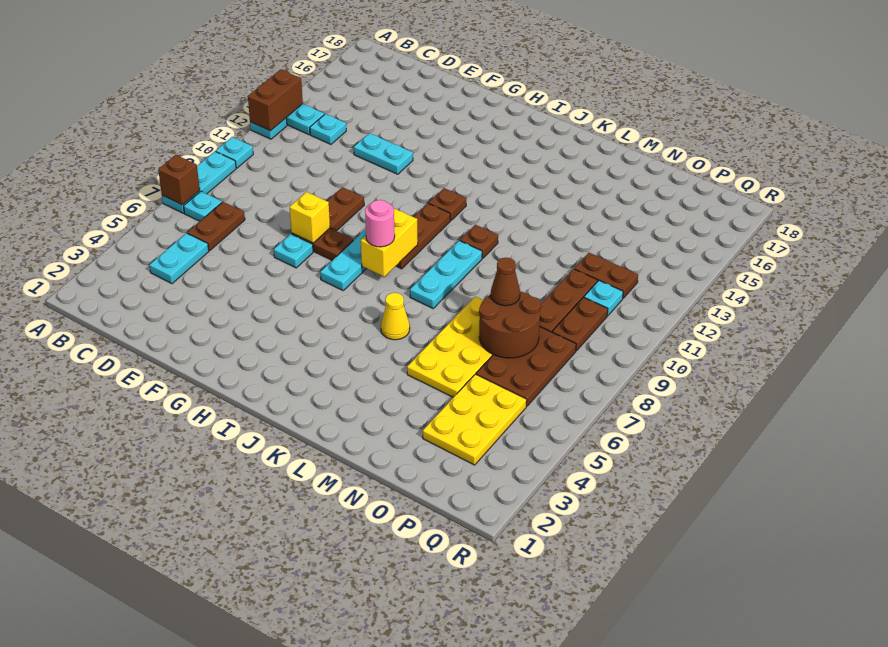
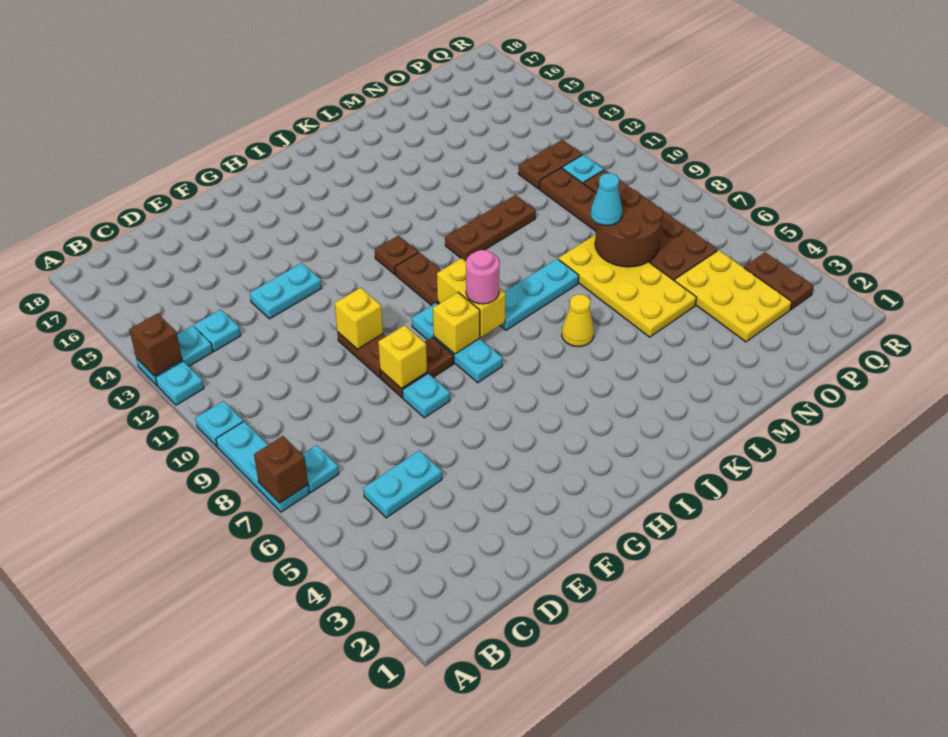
brown brick A12:A13 level 2 -> brown brick A13 level 2
cyan plate C4:C5 level 1 -> cyan plate C5:D5 level 1
brown plate C6:C7 level 1 -> brown plate Q3:Q4 level 1
none -> yellow brick F10 level 2
none -> yellow brick H8 level 2
cyan plate K8:K10 level 1 -> cyan plate J8:L8 level 1
brown plate K11 level 1 -> brown plate K11:M11 level 1
brown cone N8 level 3 -> cyan cone N8 level 3

